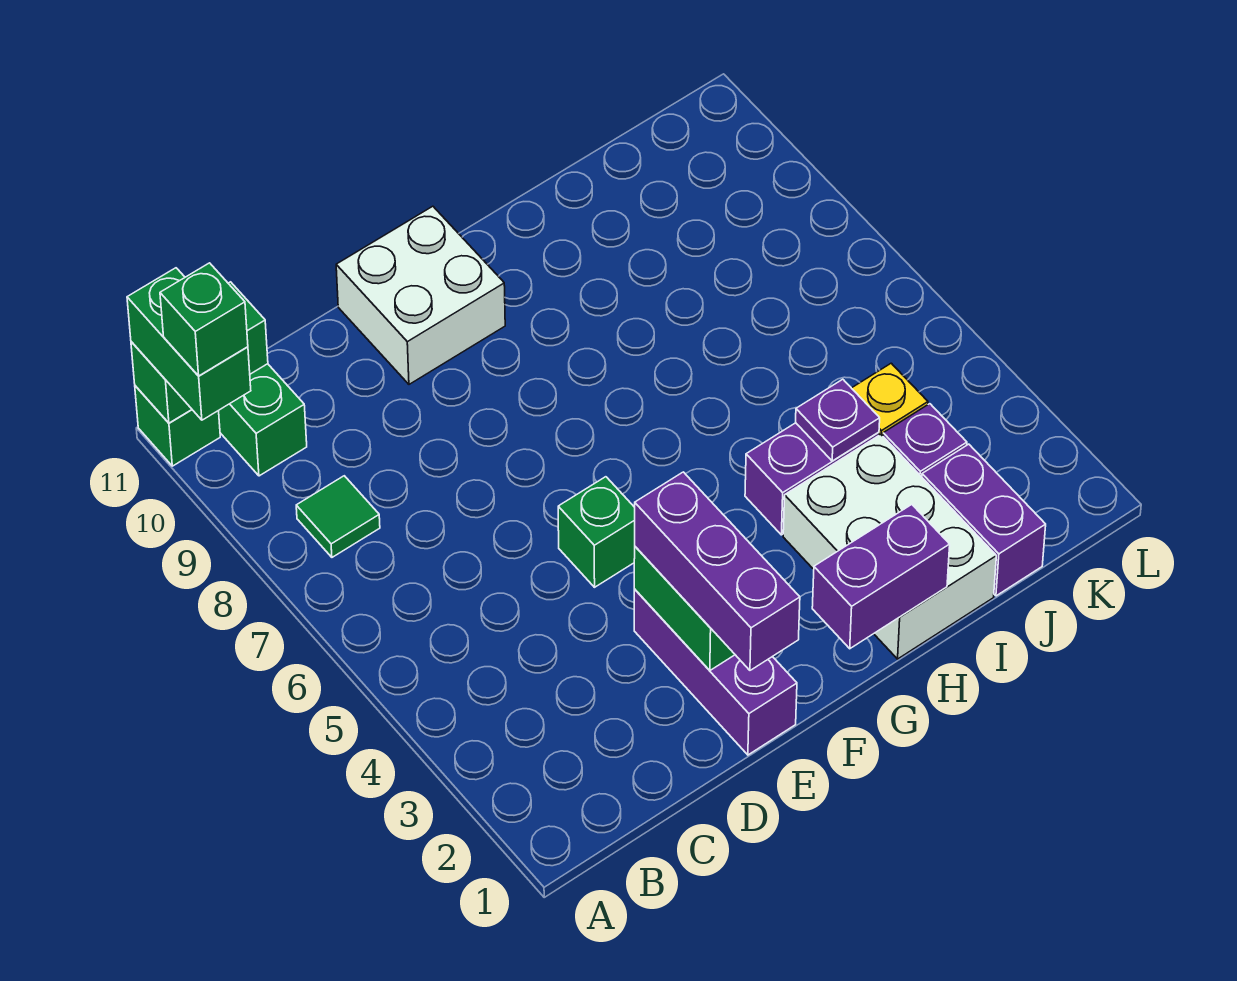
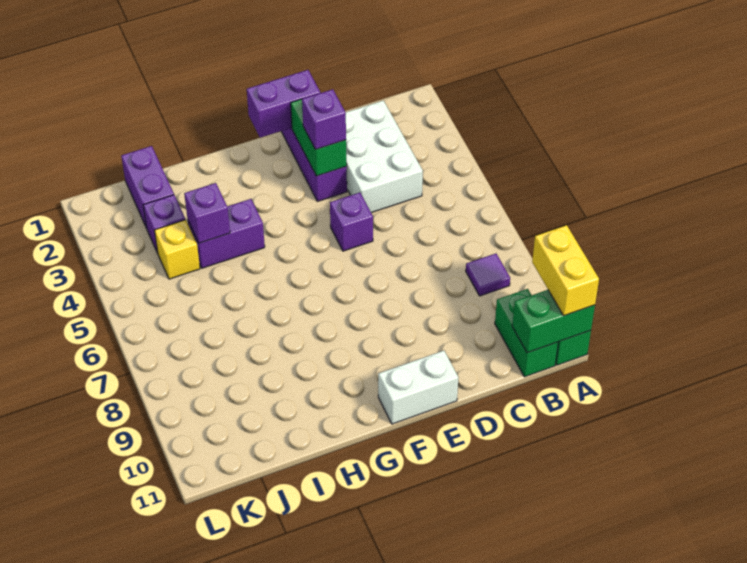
green brick A10:A11 level 3 -> yellow brick A10:A11 level 3
green brick A10 level 4 -> none
green tile B8 level 1 -> purple tile B8 level 1
purple brick E1:E3 level 3 -> purple brick E3 level 3
green brick E5 level 1 -> purple brick E5 level 1
white brick E10:F11 level 1 -> white brick E11:F11 level 1
purple brick G1:H1 level 2 -> purple brick E1:F1 level 2
white brick H1:I3 level 1 -> white brick C2:D4 level 1
purple plate I4 level 2 -> purple brick I4 level 2

